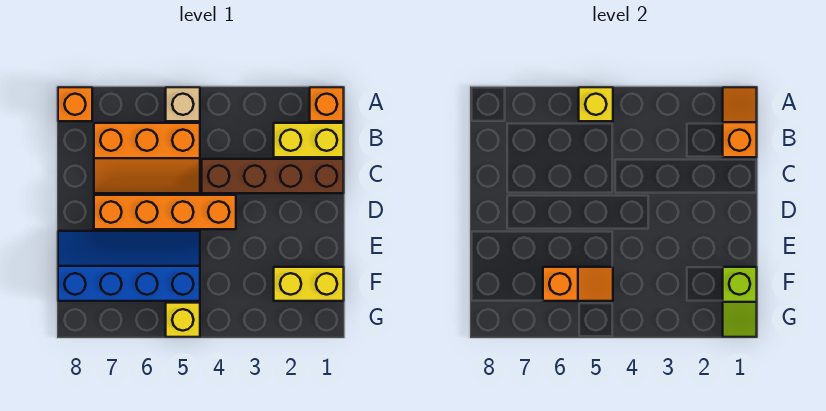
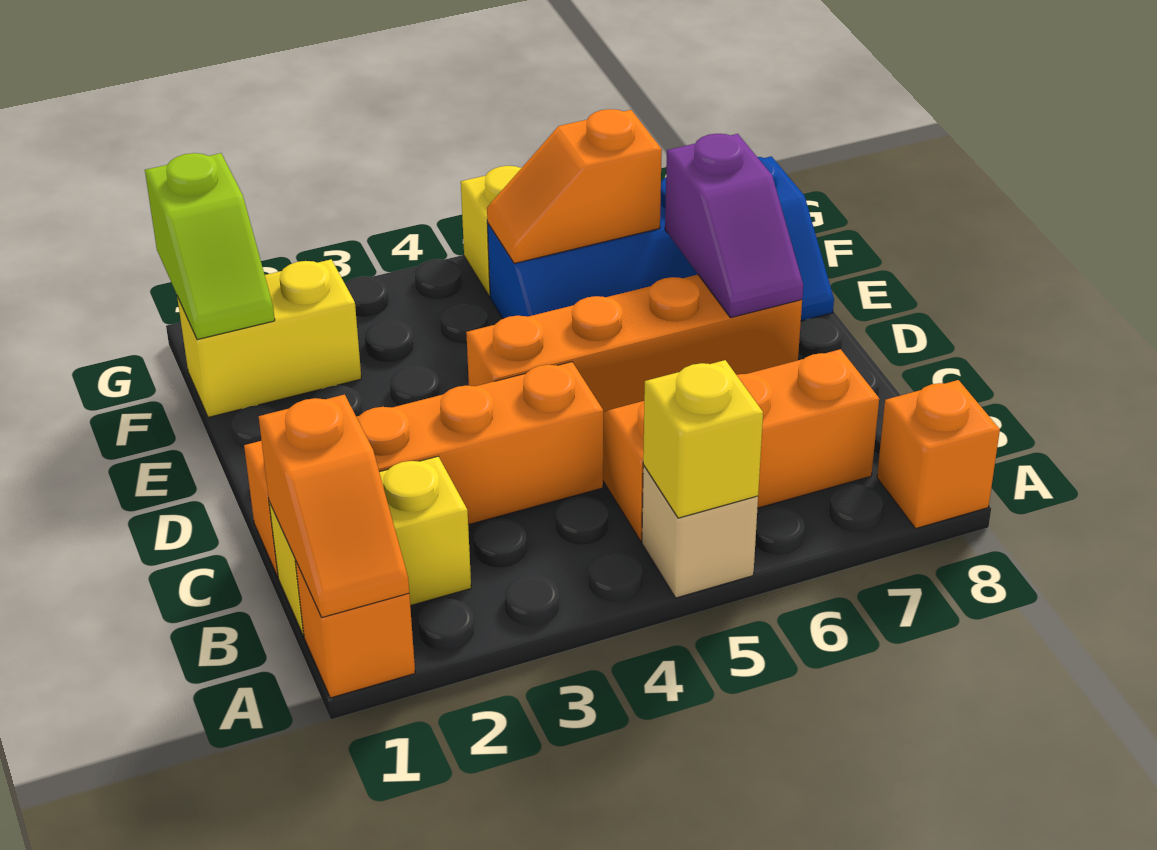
brown brick C1:C4 level 1 -> orange brick C1:C4 level 1
none -> purple slope D7:E7 level 2 top E
lime slope F1:G1 level 2 top F -> lime slope F1:G1 level 2 top G

